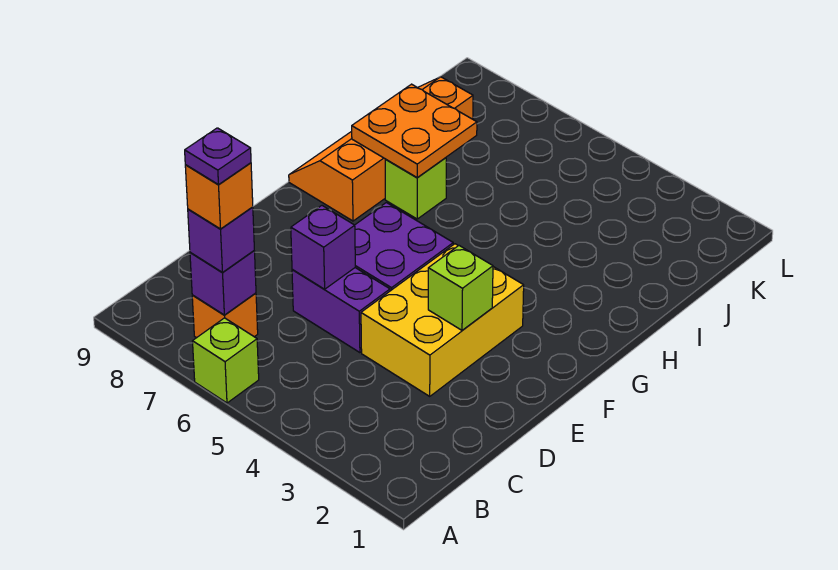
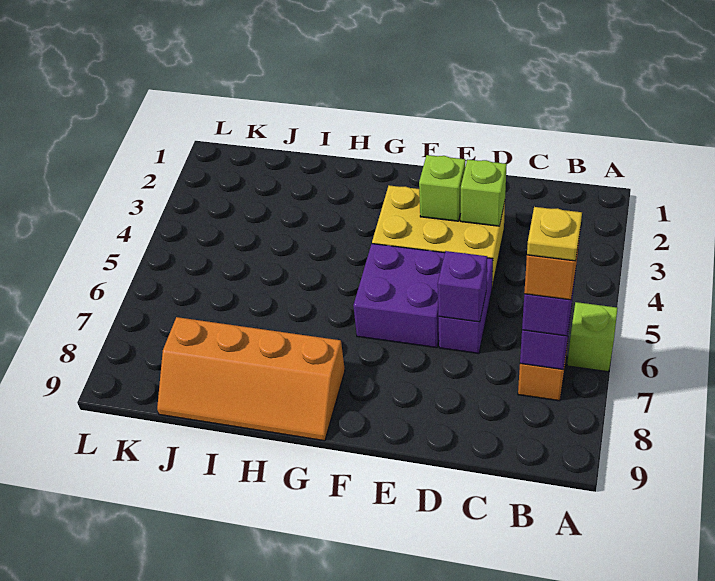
purple plate B7 level 5 -> yellow plate B7 level 5
lime brick H7 level 1 -> lime brick D3 level 2
orange plate H7:I8 level 2 -> none

